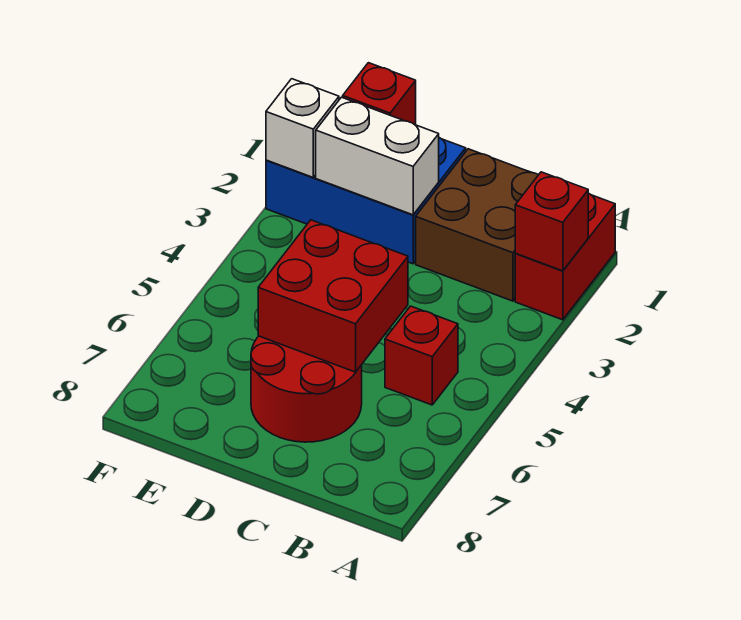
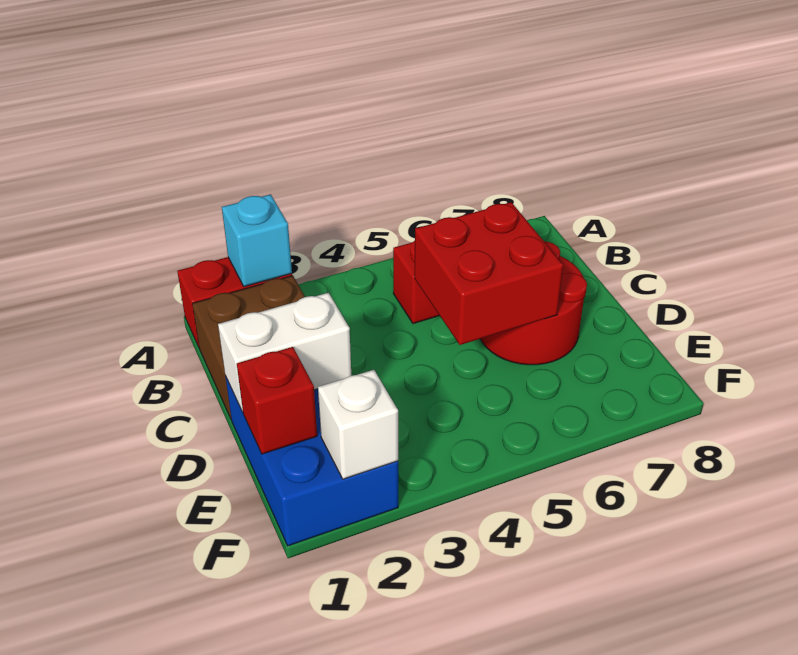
red brick A2 level 2 -> cyan brick A2 level 2
white brick D2:E2 level 2 -> white brick D1:D2 level 2

